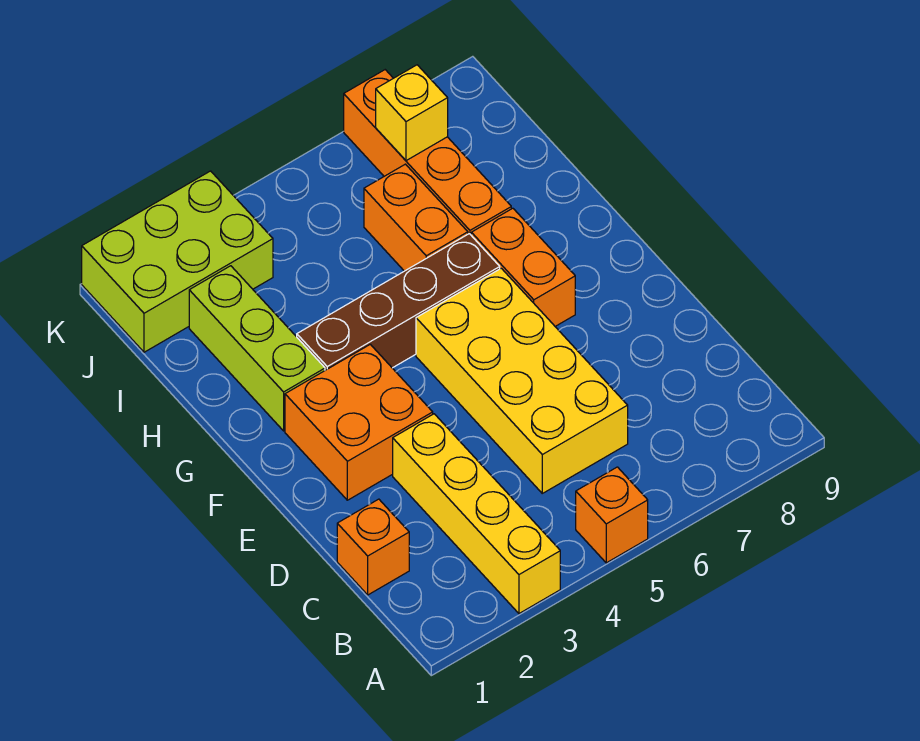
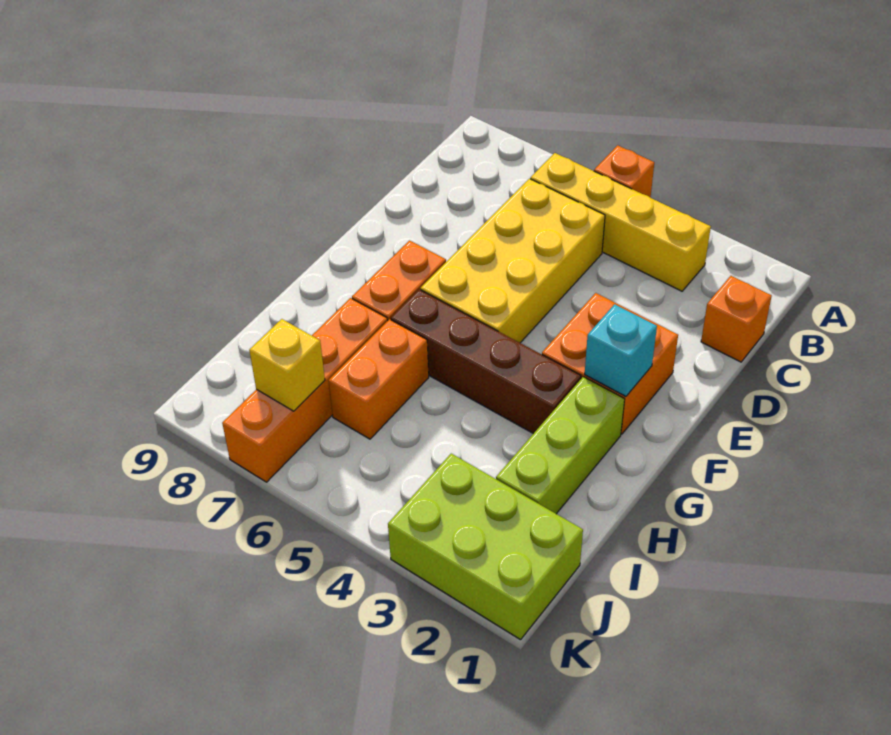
yellow brick A3:D3 level 1 -> yellow brick B3:B6 level 1
none -> cyan brick F2 level 2

